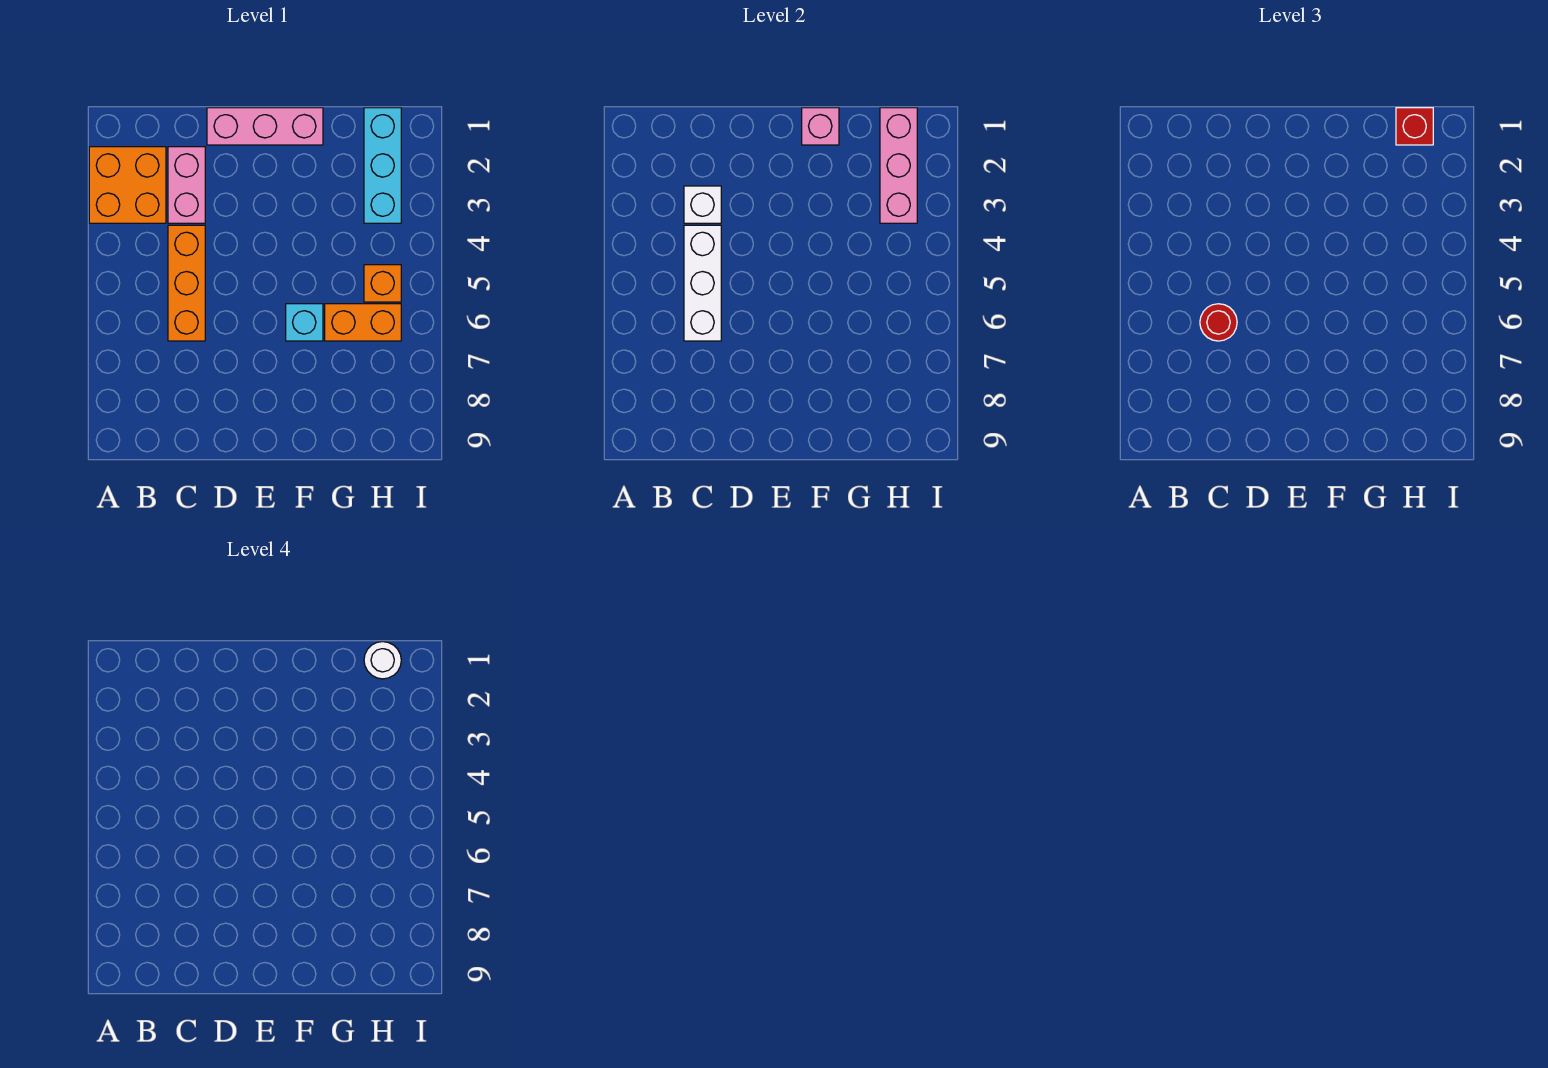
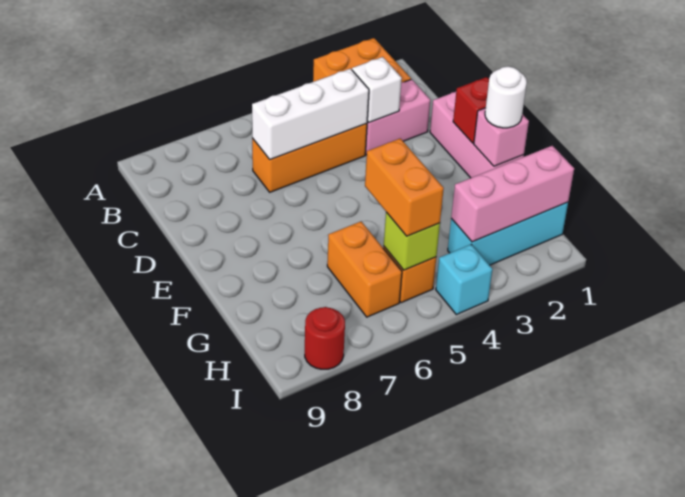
red round brick C6 level 3 -> red round brick I8 level 1
cyan brick F6 level 1 -> cyan brick I4 level 1
none -> orange brick G5:H5 level 3
red brick H1 level 3 -> red brick E1 level 2
white round brick H1 level 4 -> white round brick F1 level 3
none -> lime brick H5 level 2

